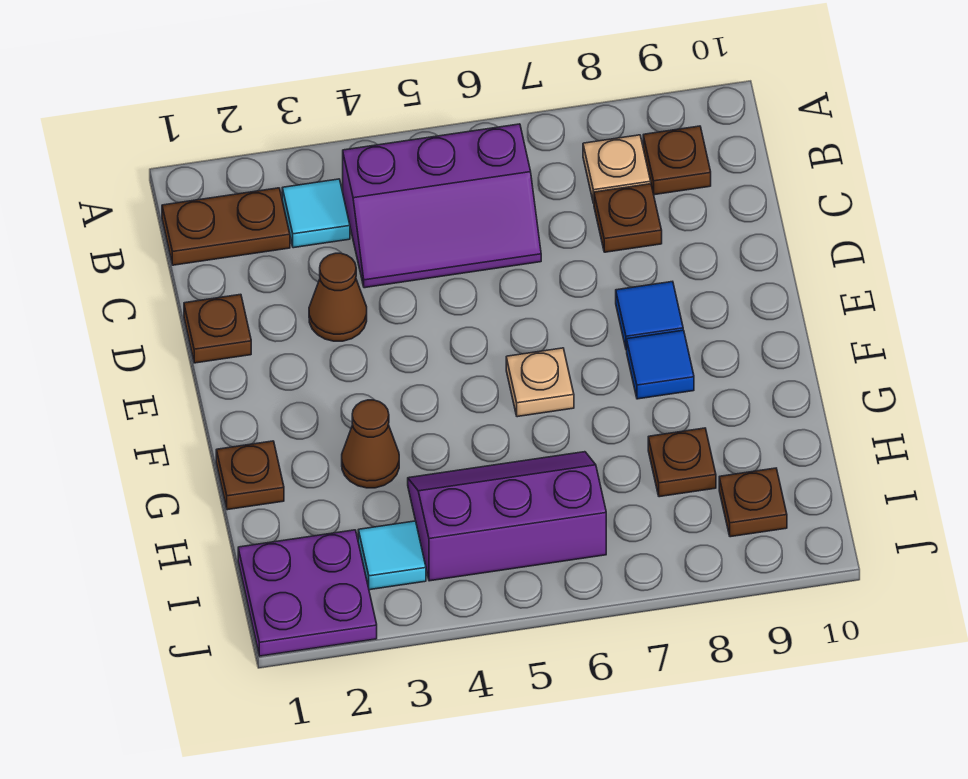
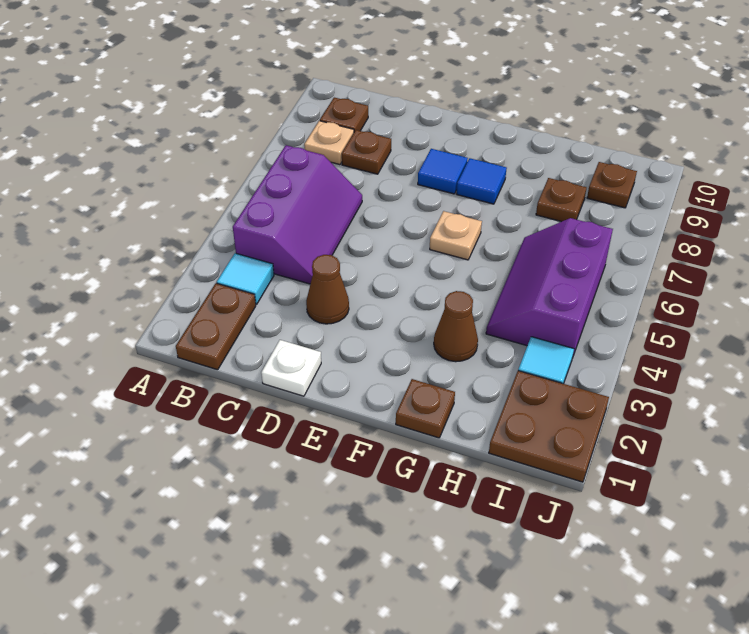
brown plate D1 level 1 -> white plate D1 level 1
purple plate I1:J2 level 1 -> brown plate I1:J2 level 1

